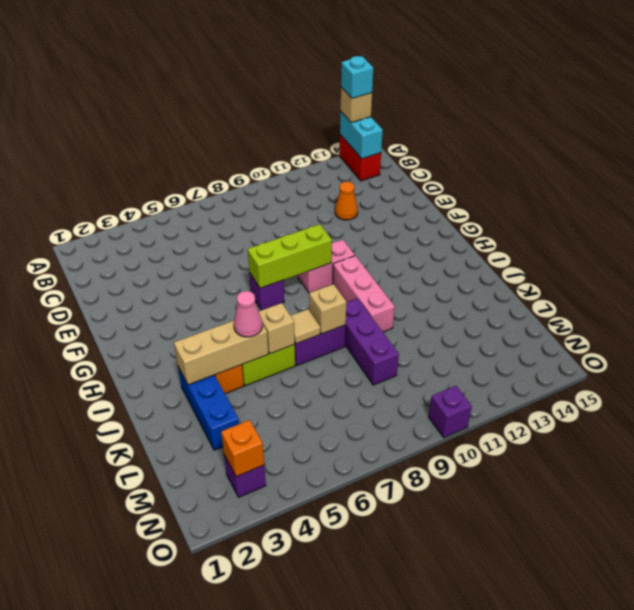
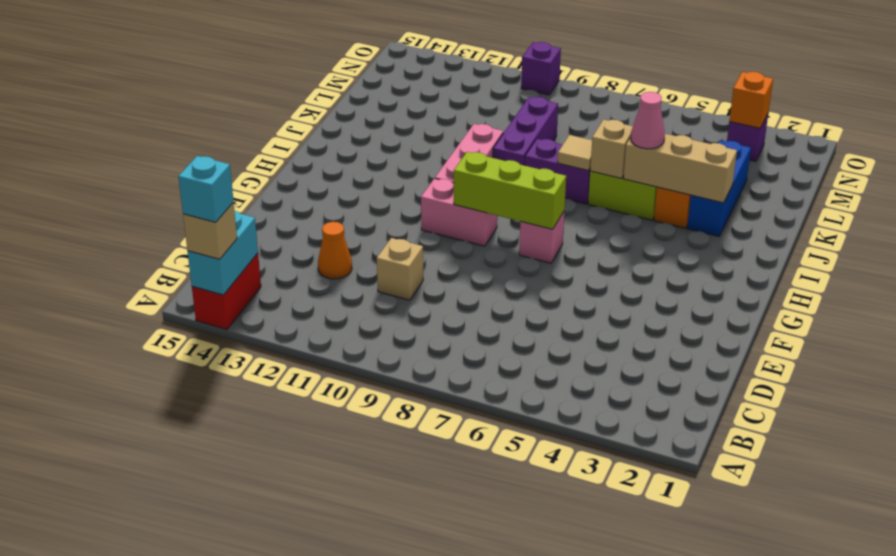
purple brick G7 level 1 -> pink brick G7 level 1
tan brick J8 level 2 -> tan brick D10 level 1

